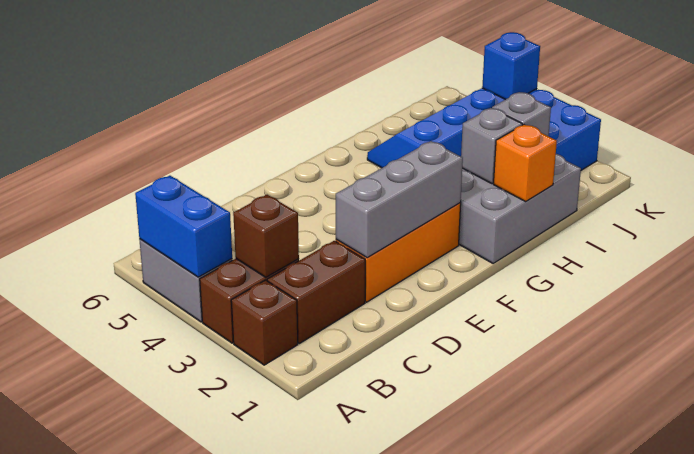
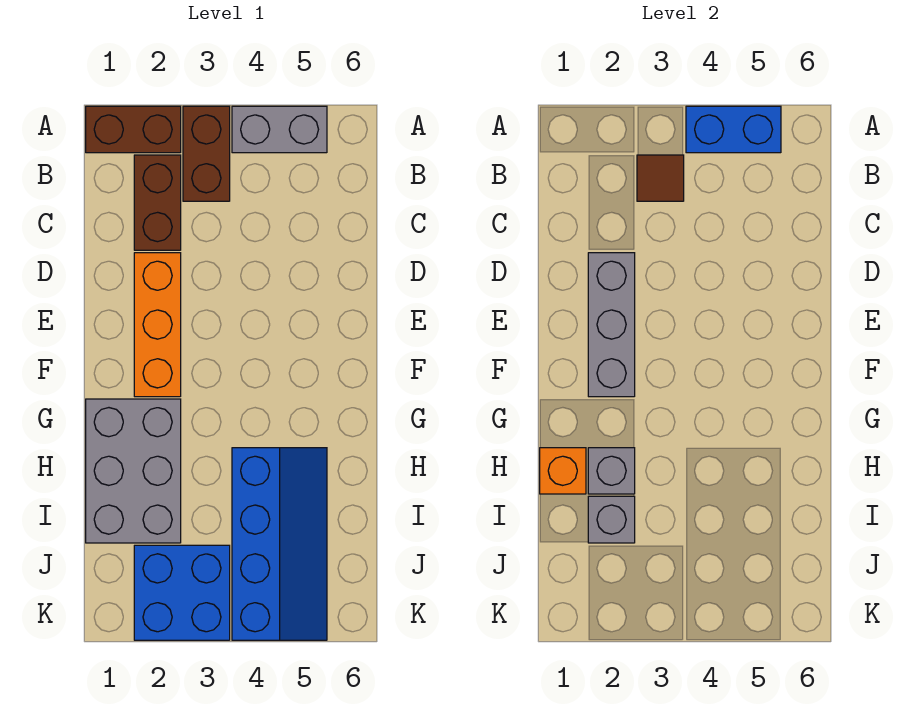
brown brick A2 level 1 -> brown brick A1:A2 level 1
brown brick B3 level 2 -> brown tile B3 level 2
blue brick K4 level 2 -> none

